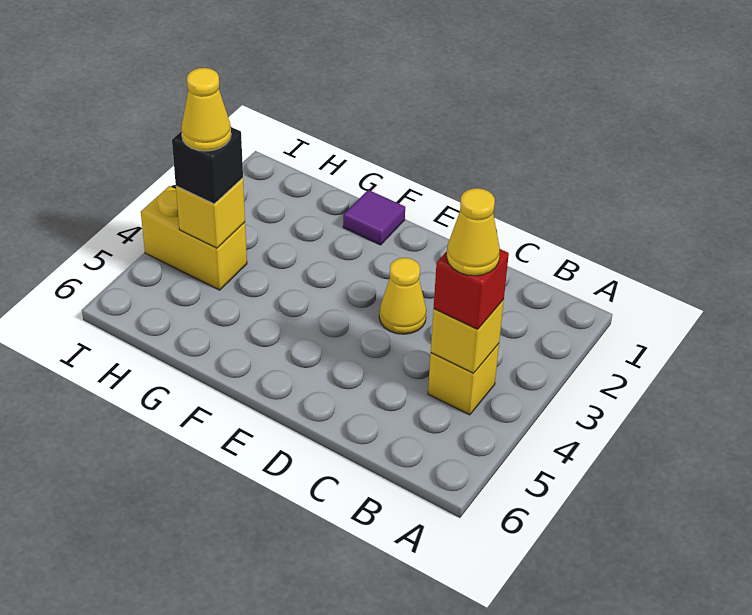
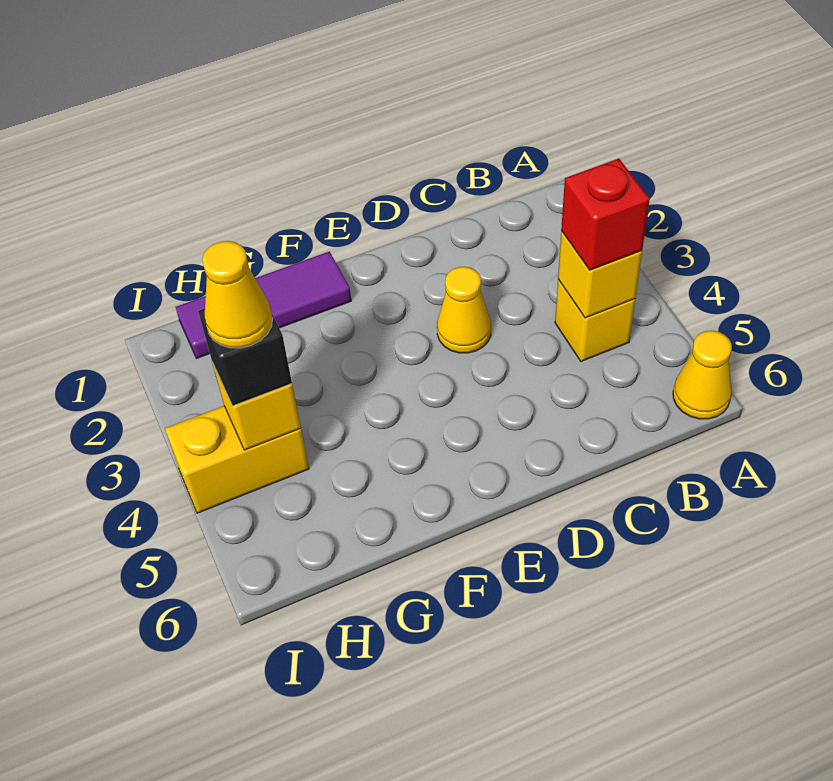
yellow cone B4 level 4 -> yellow cone A6 level 1
purple tile F1 level 1 -> purple tile F1:H1 level 1

